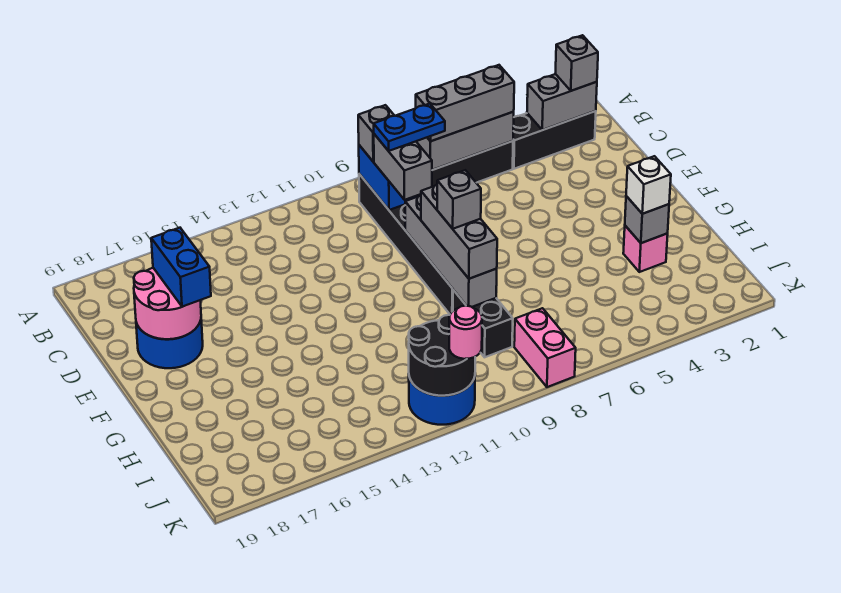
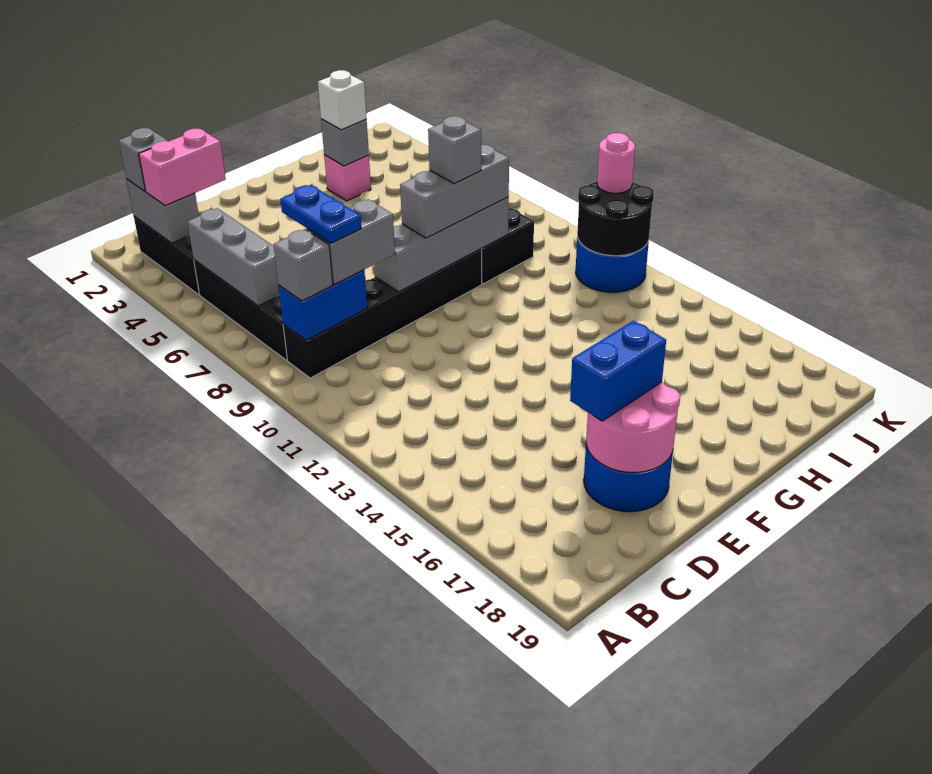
grey brick B5:B7 level 3 -> none
pink brick J8:K8 level 1 -> pink brick B3:C3 level 3

